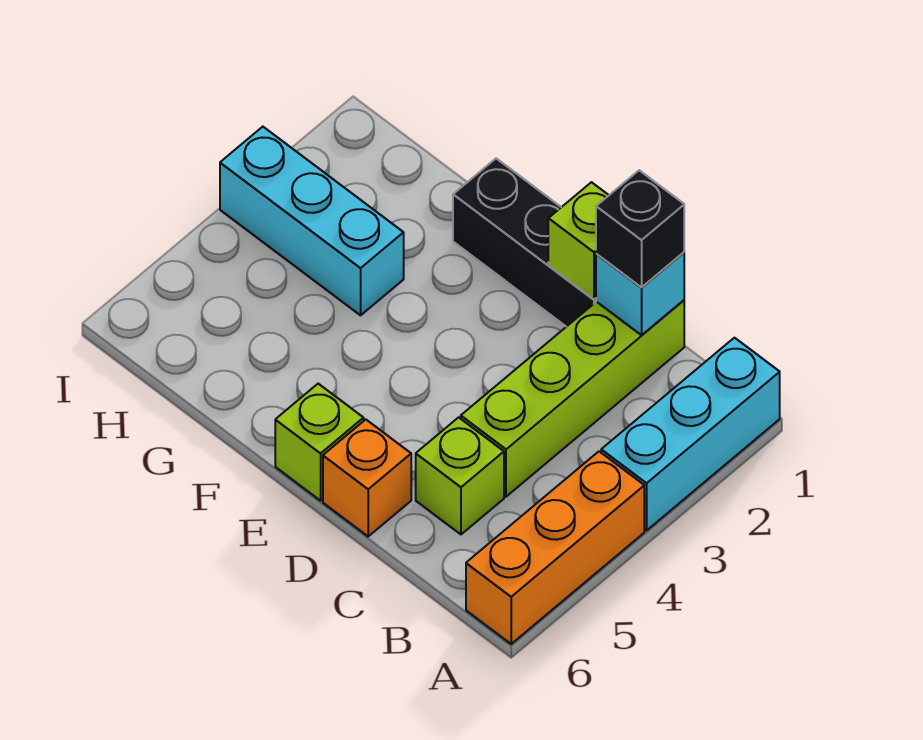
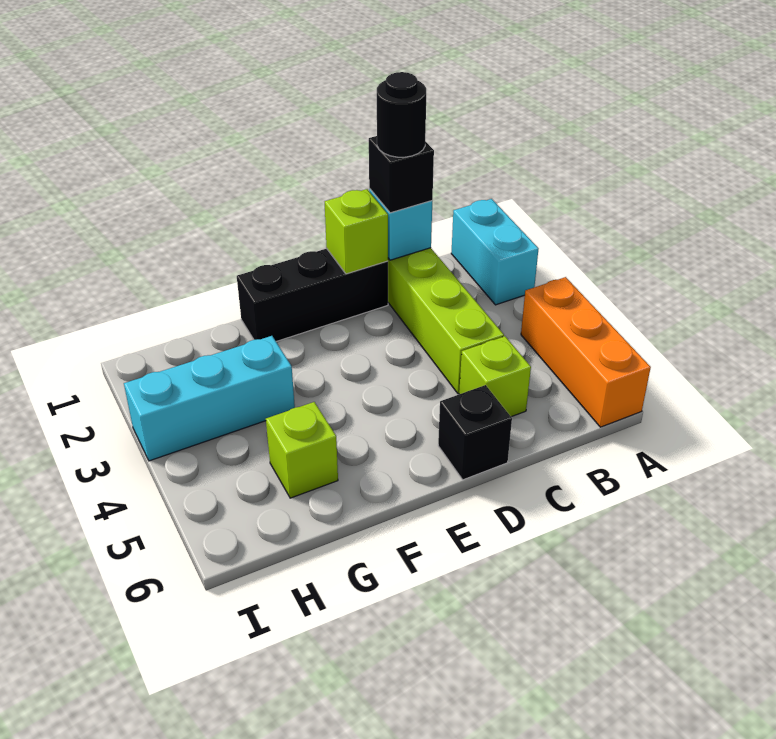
cyan brick A1:A3 level 1 -> cyan brick A1:A2 level 1
none -> black round brick C1 level 4
orange brick D6 level 1 -> black brick D6 level 1
lime brick E6 level 1 -> lime brick G5 level 1

